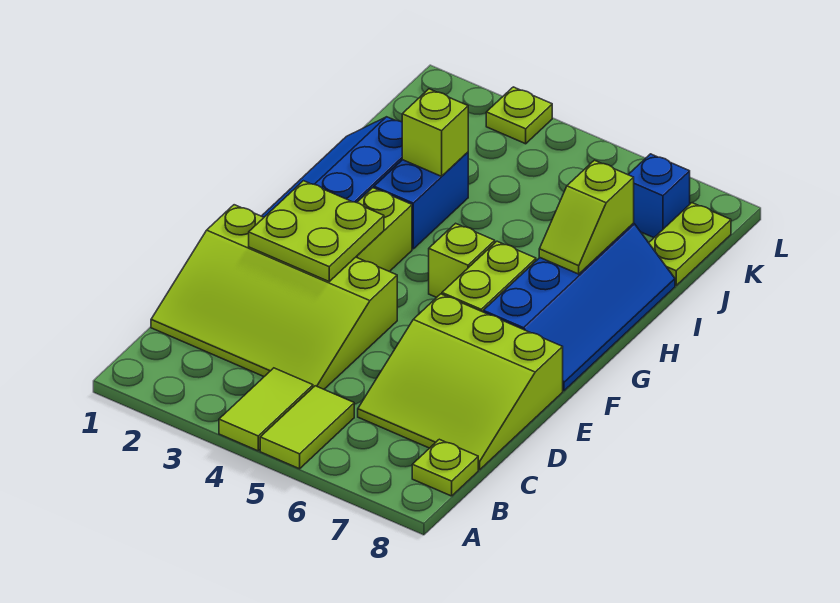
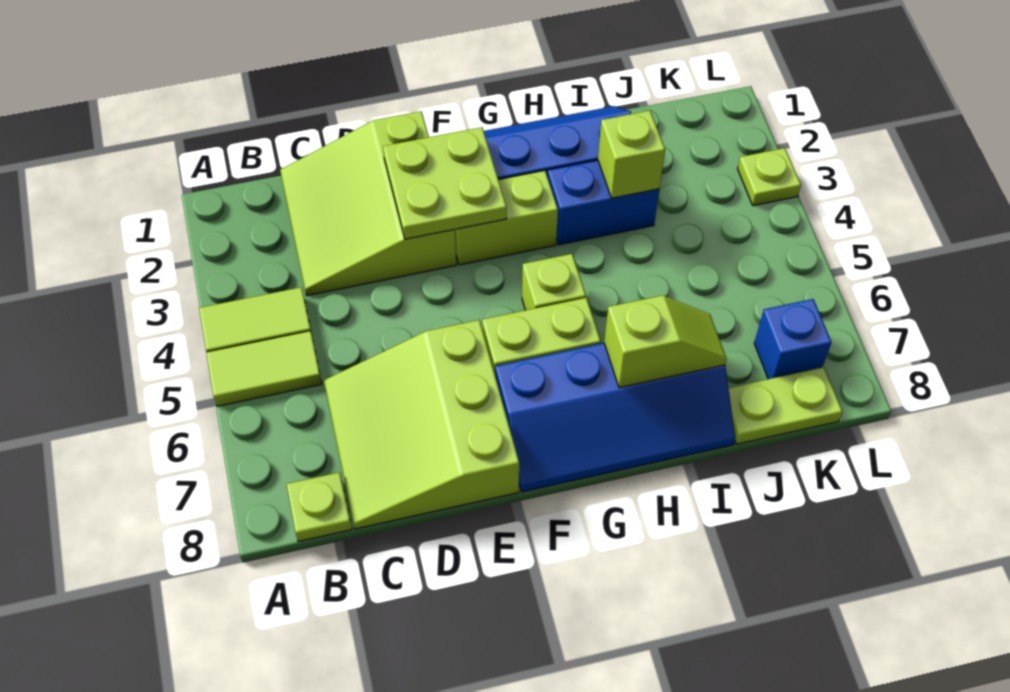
lime slope C1:E4 level 1 top E -> lime slope C1:E3 level 1 top E
lime slope H7:I7 level 2 top I -> lime slope H7:I7 level 2 top H

